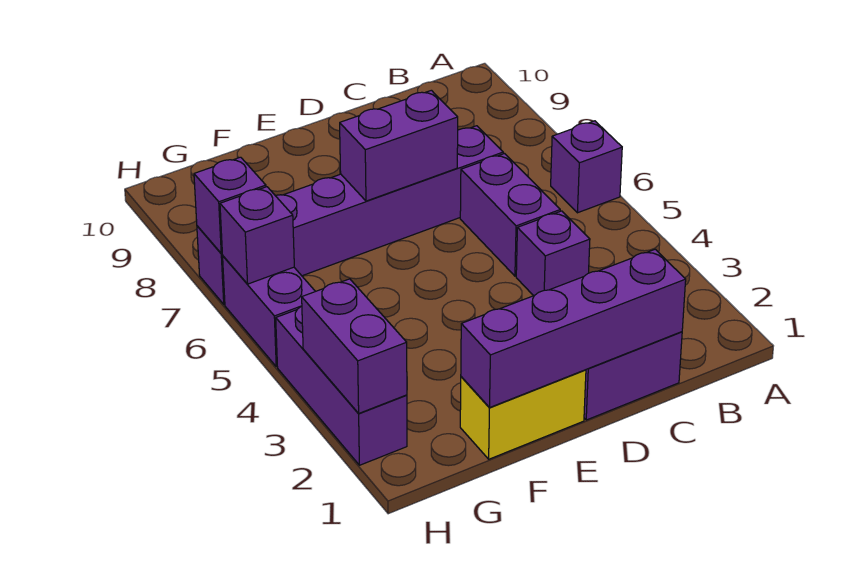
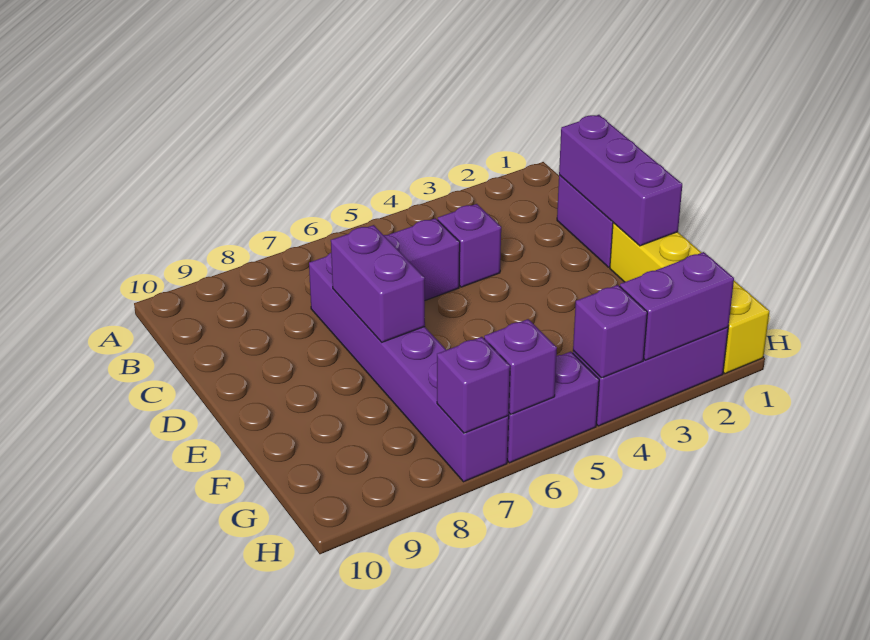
purple brick A6 level 1 -> purple brick H4 level 2
purple brick C1:F1 level 2 -> purple brick C1:E1 level 2
yellow brick E1:F1 level 1 -> yellow brick E1:H1 level 1

